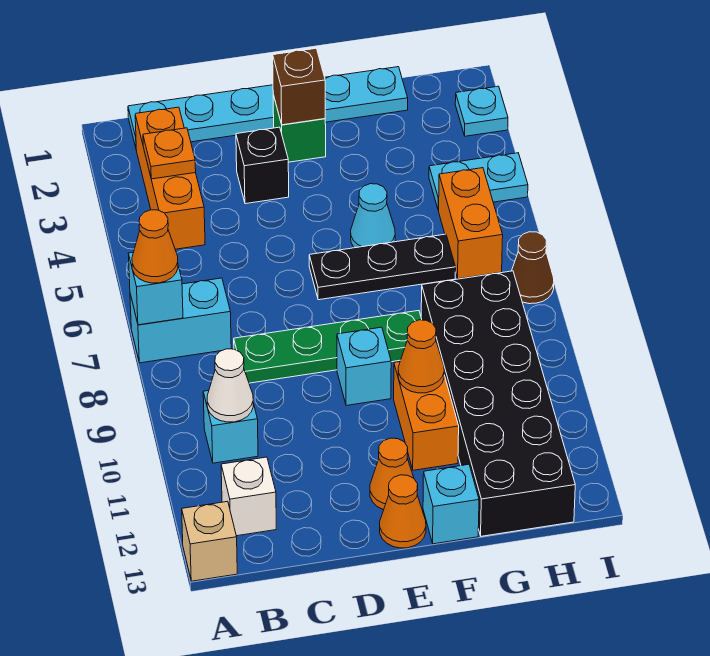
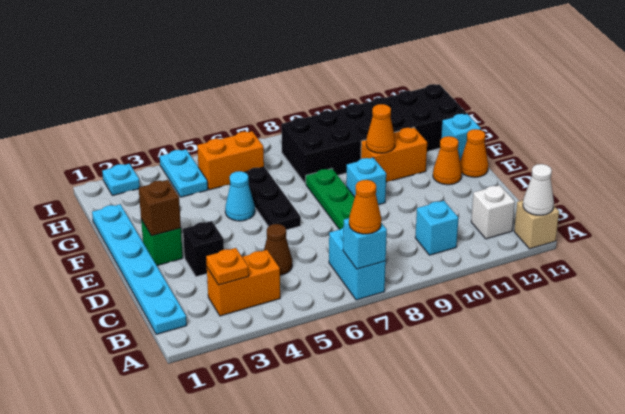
orange brick B2:B4 level 1 -> orange brick B3:B4 level 1
white cone B10 level 2 -> white cone A13 level 2
brown cone I7 level 1 -> brown cone C5 level 1

